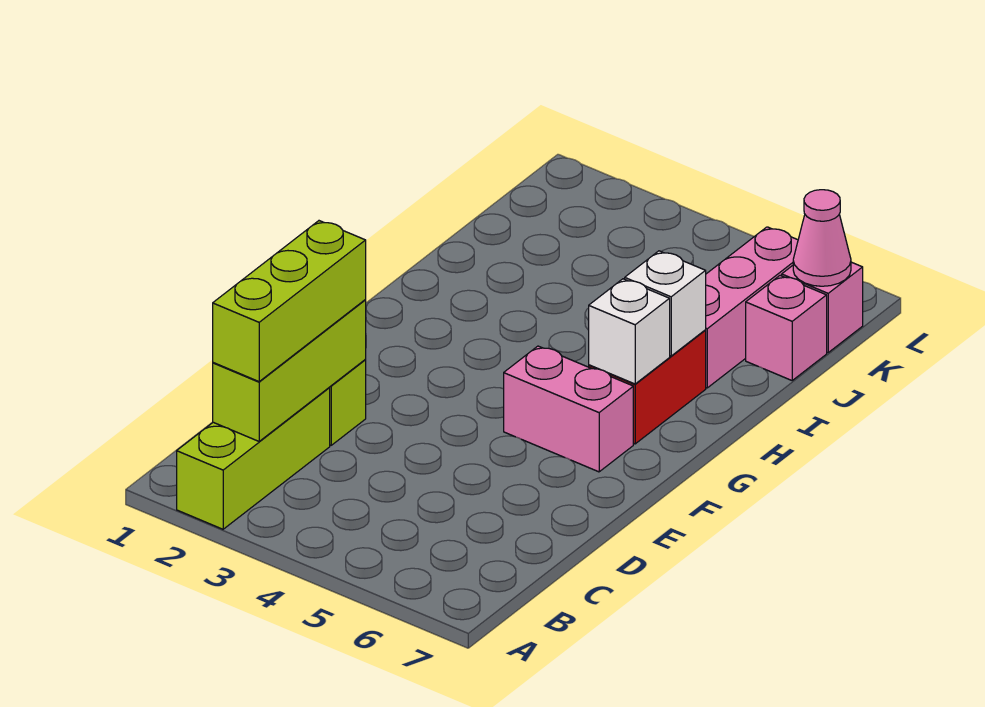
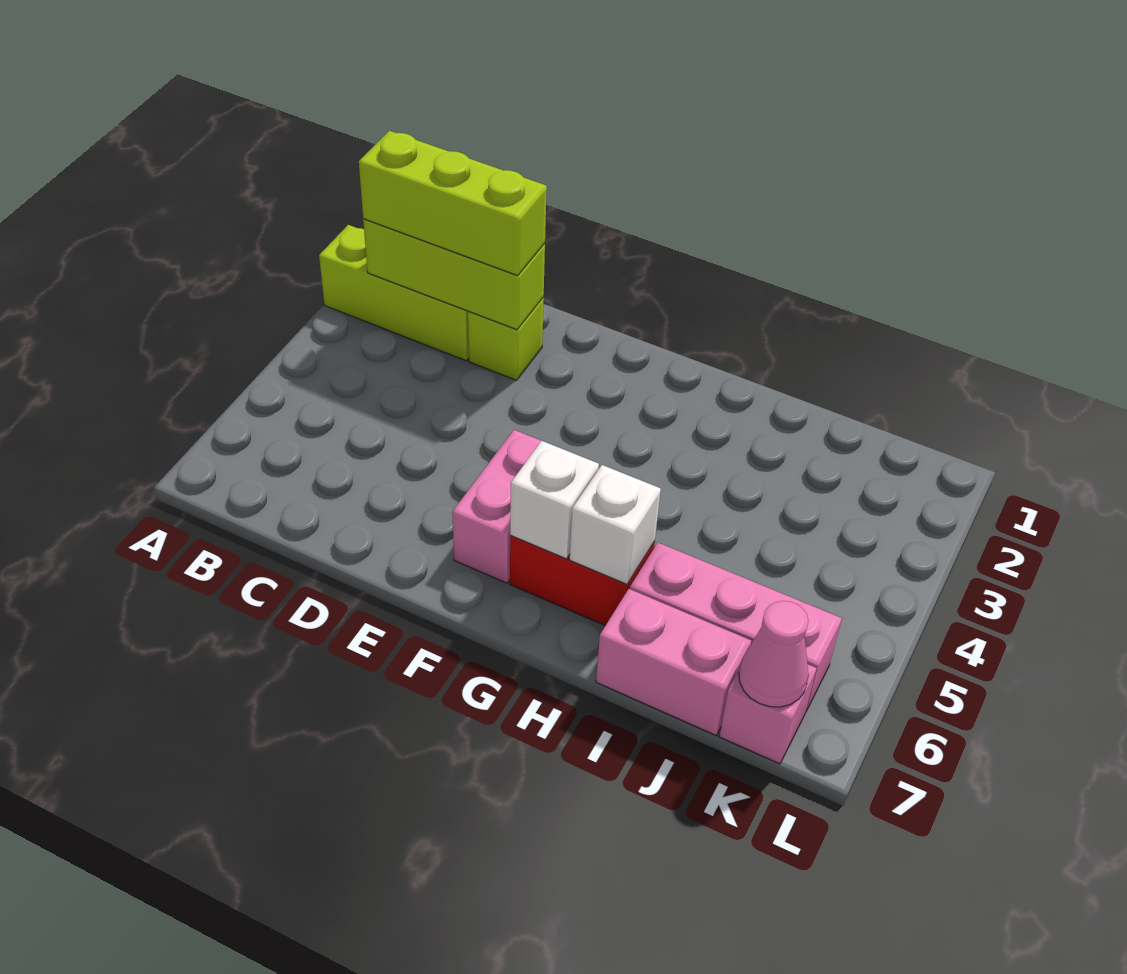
pink brick J7 level 1 -> pink brick I7:J7 level 1

